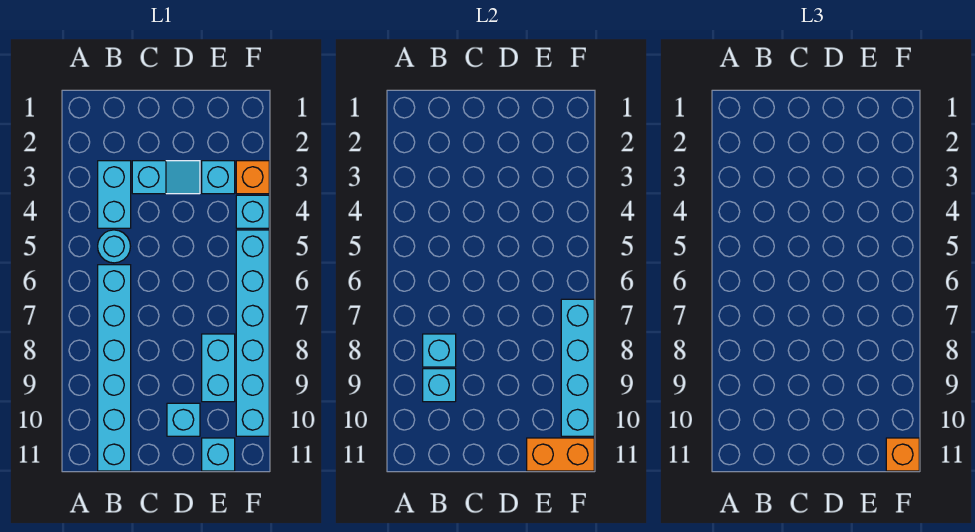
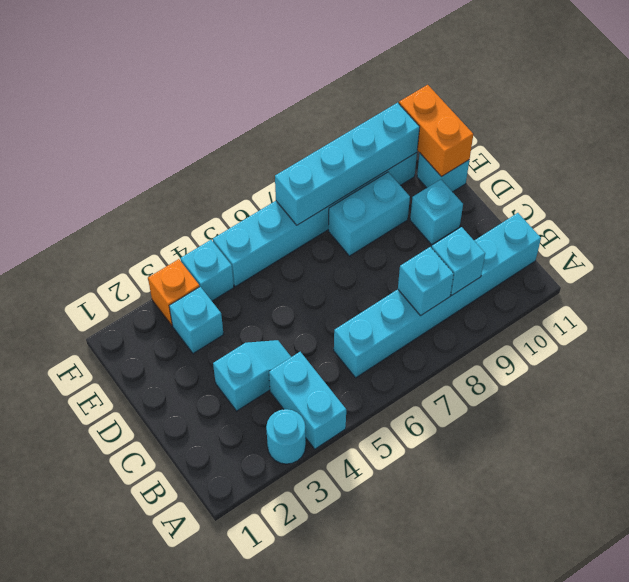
cyan brick B3:B4 level 1 -> cyan brick A4:B4 level 1
cyan round brick B5 level 1 -> cyan round brick A3 level 1
cyan slope C3:D3 level 1 top C -> cyan slope C3:C4 level 1 top 3
orange brick F11 level 3 -> none

